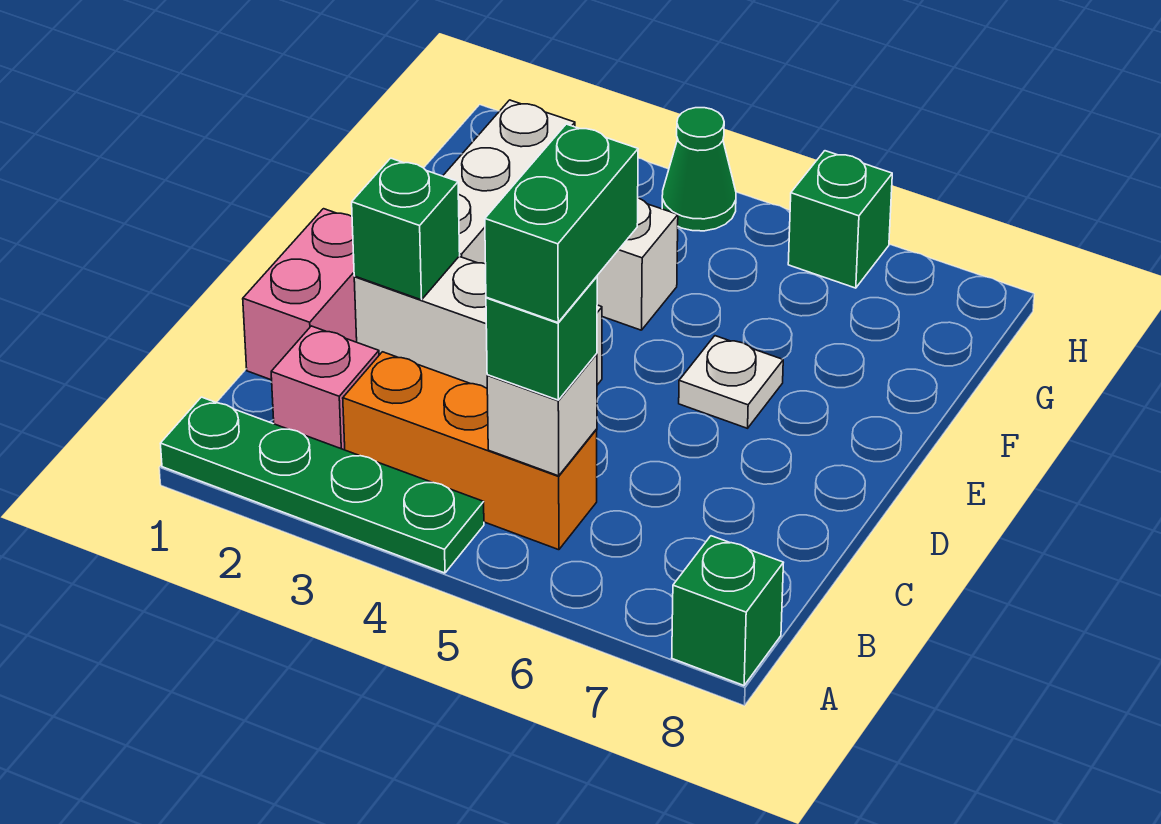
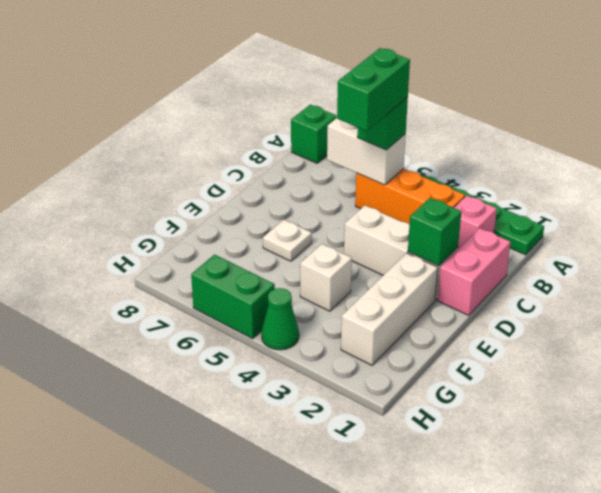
white brick B5 level 2 -> white brick B5:B6 level 2
green brick H6 level 1 -> green brick H5:H6 level 1

